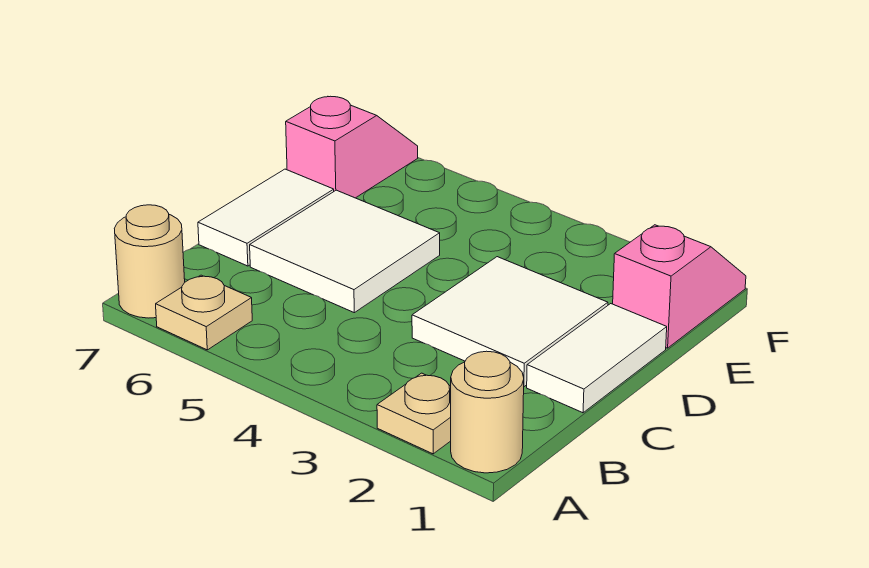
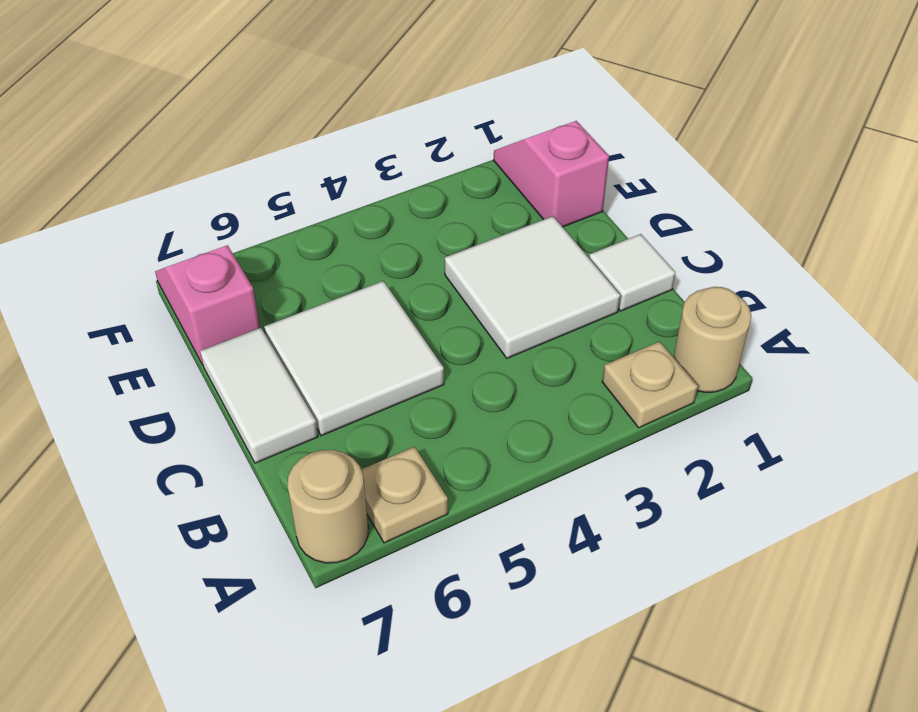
white tile C1:D1 level 1 -> white tile C1 level 1

